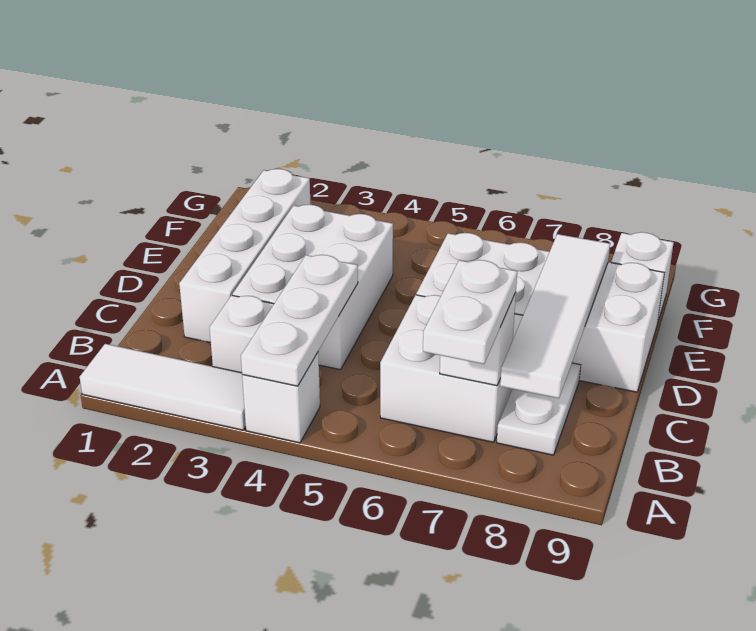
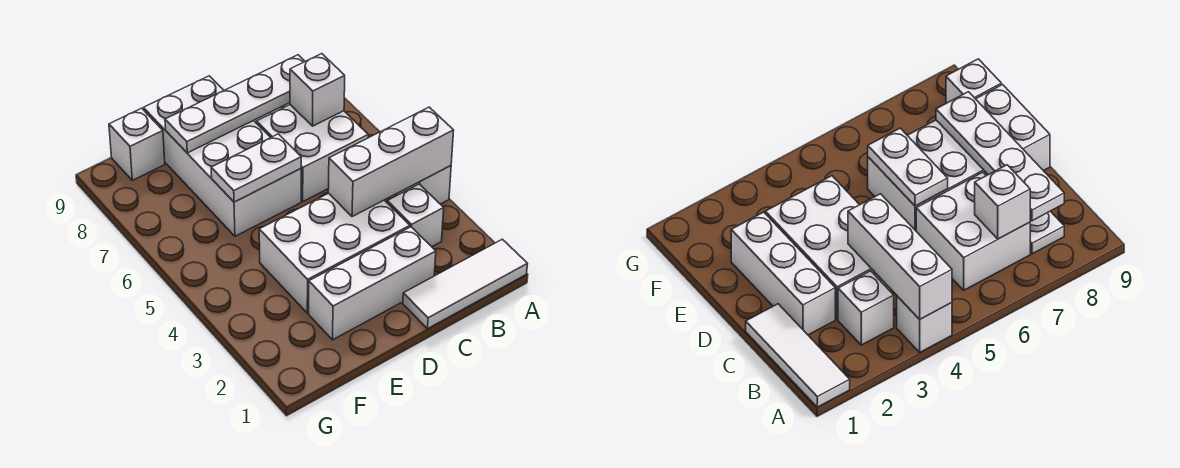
white tile A1:A3 level 1 -> white tile A1:C1 level 1
white plate A4:C4 level 2 -> white brick A4:C4 level 2
white plate A7:B7 level 3 -> white plate D6:E6 level 2
white tile B8:E8 level 2 -> white plate B8:E8 level 2
white brick C2:F2 level 1 -> white brick C2:E2 level 1

